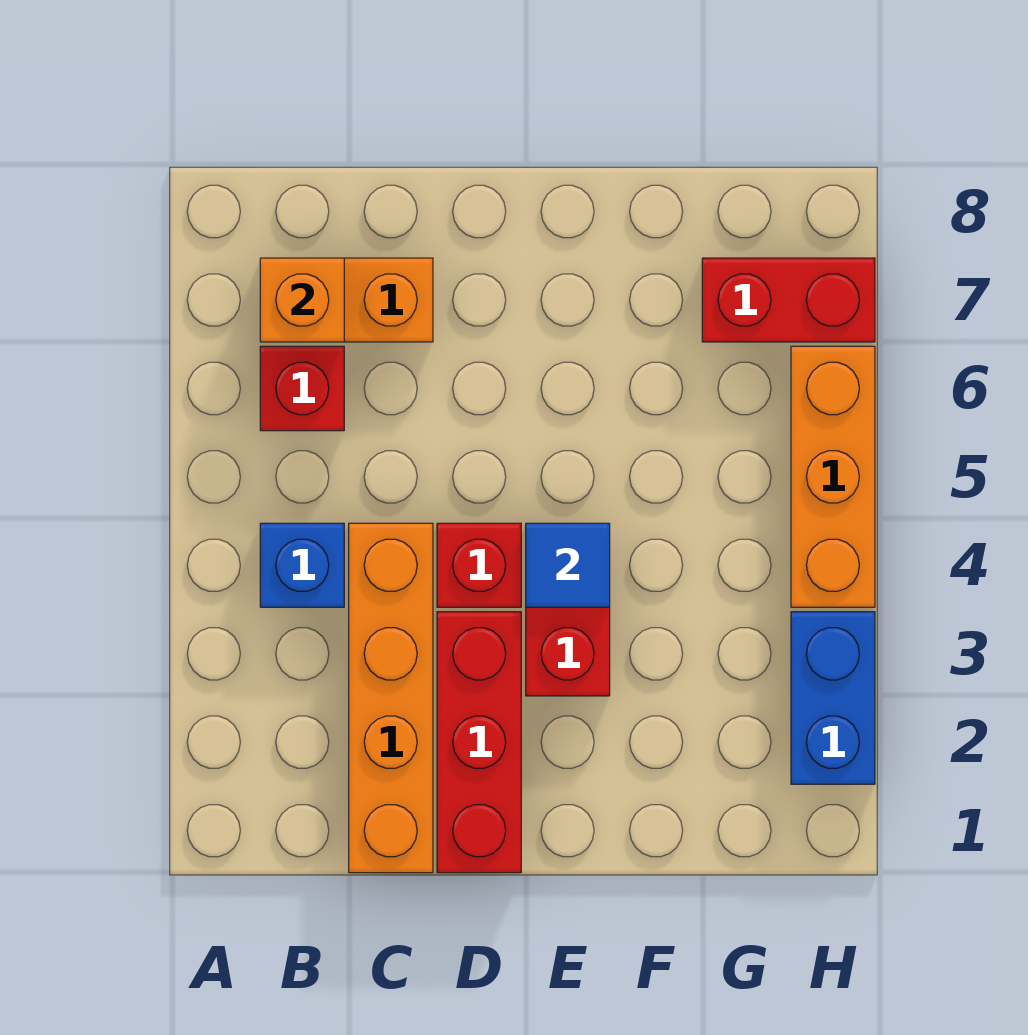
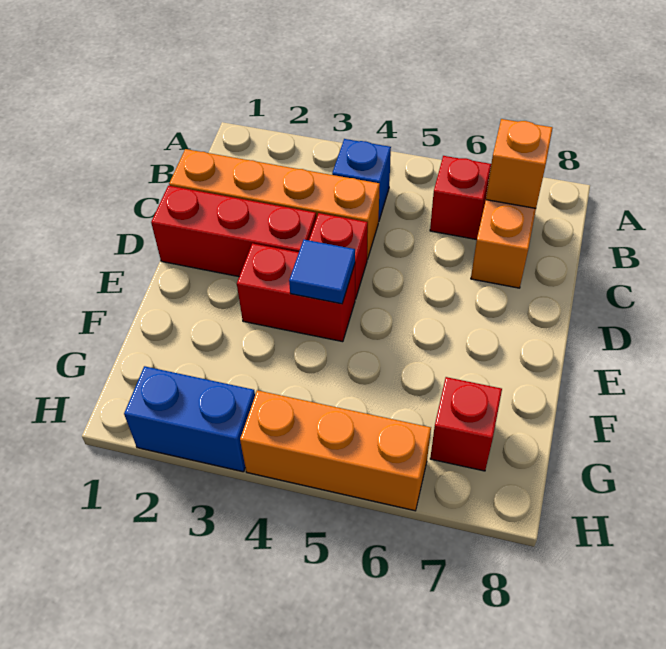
red brick G7:H7 level 1 -> red brick G7 level 1

